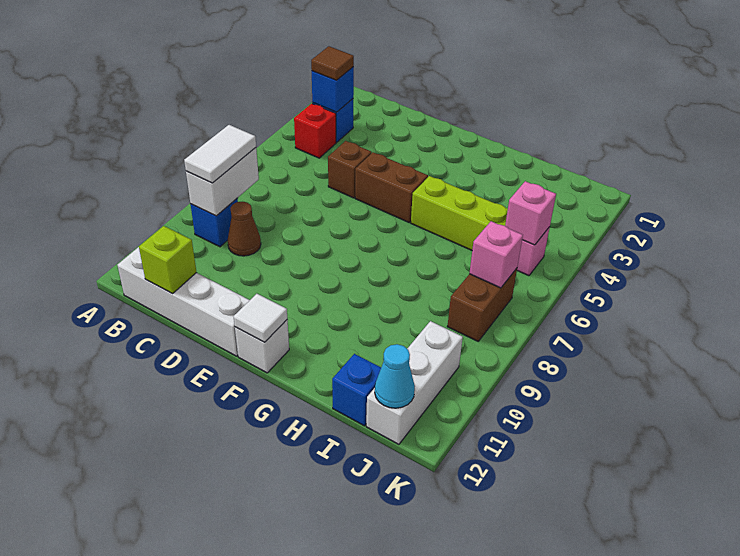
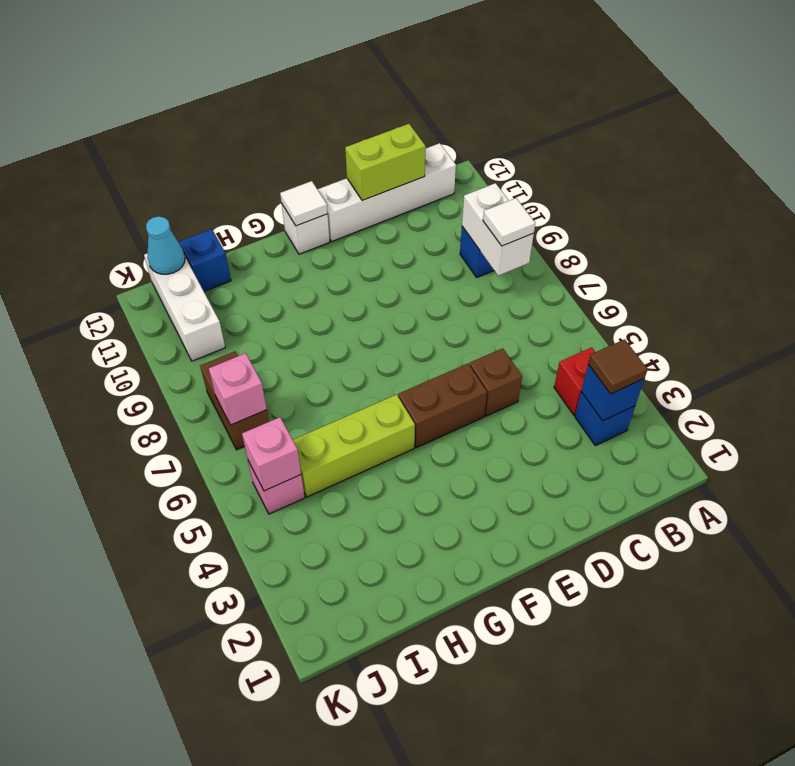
white tile B8:B9 level 3 -> white tile B8 level 3
brown cone C9 level 1 -> none
lime brick C12 level 2 -> lime brick C12:D12 level 2

